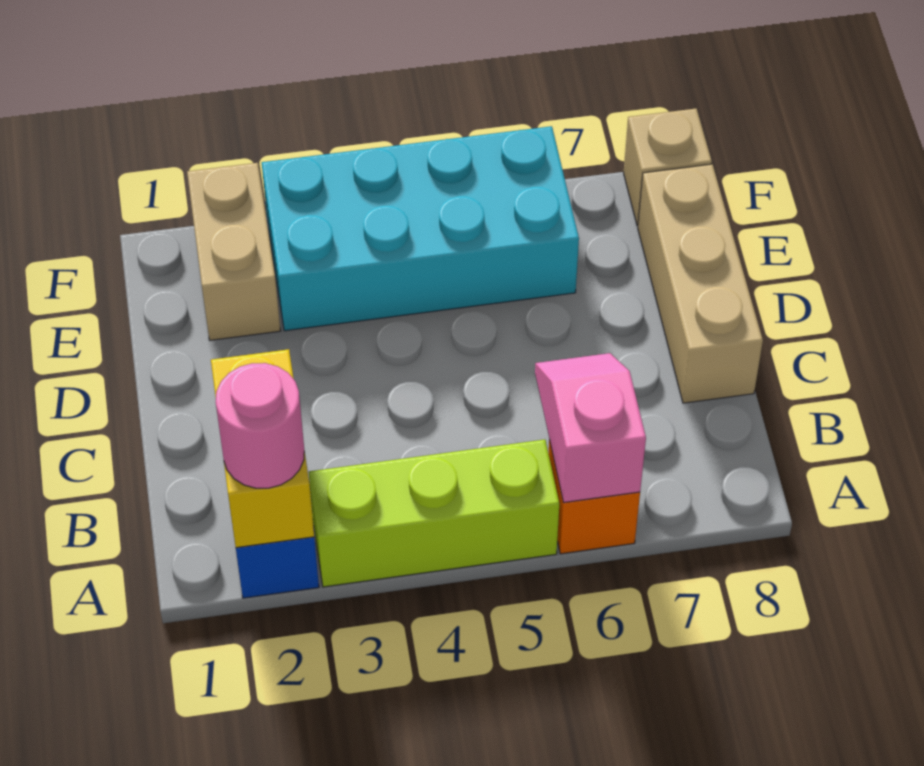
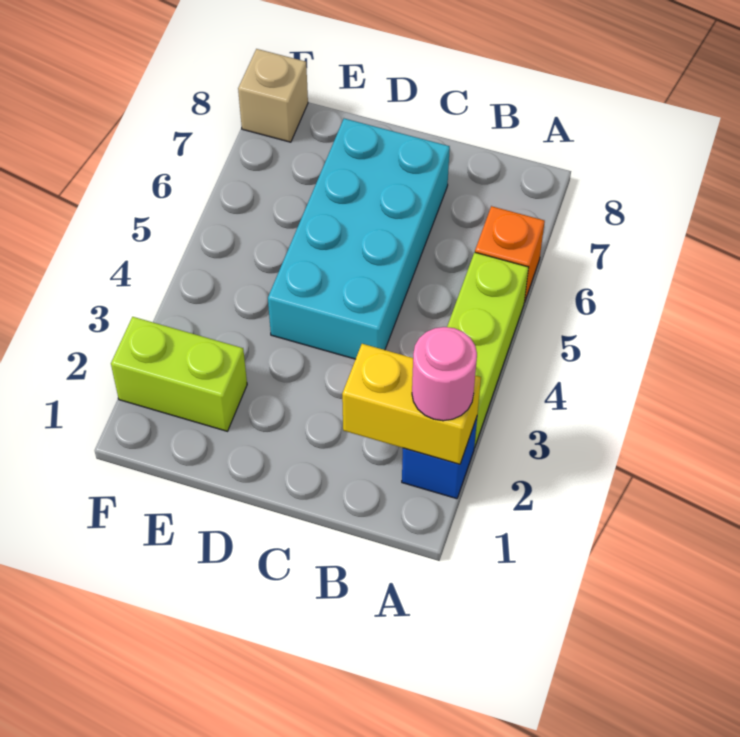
pink slope A6:B6 level 2 top A -> none
tan brick C8:E8 level 1 -> none
tan brick E2:F2 level 1 -> lime brick E2:F2 level 1
cyan brick E3:F6 level 1 -> cyan brick C4:D7 level 1

